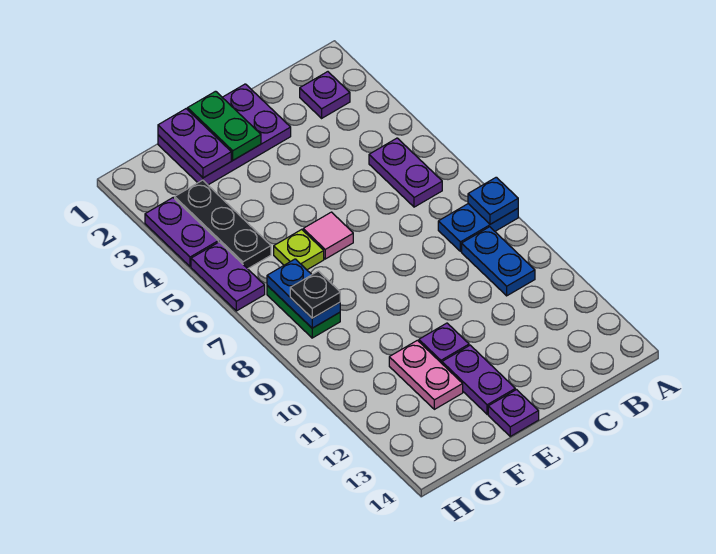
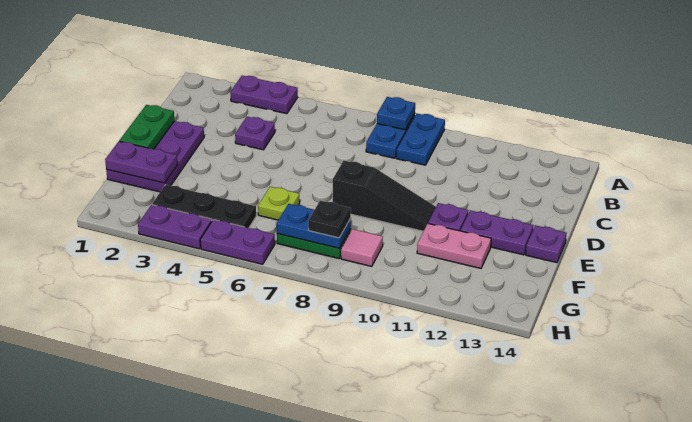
purple plate B2 level 1 -> purple plate C4 level 1
purple plate B5:B6 level 1 -> purple plate A3:A4 level 1
blue plate B9:B10 level 1 -> blue plate A9:B9 level 1
green plate E1:E2 level 2 -> green plate D1:E1 level 2
pink tile E6 level 1 -> pink tile G9 level 1
none -> black slope E8:E10 level 1 top 8

